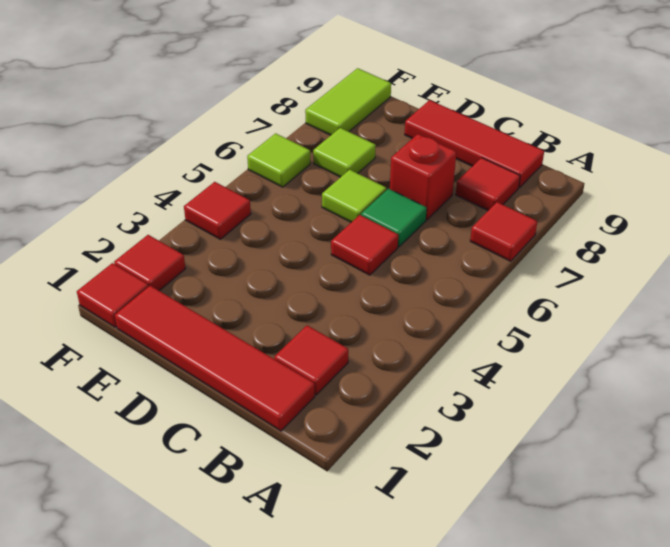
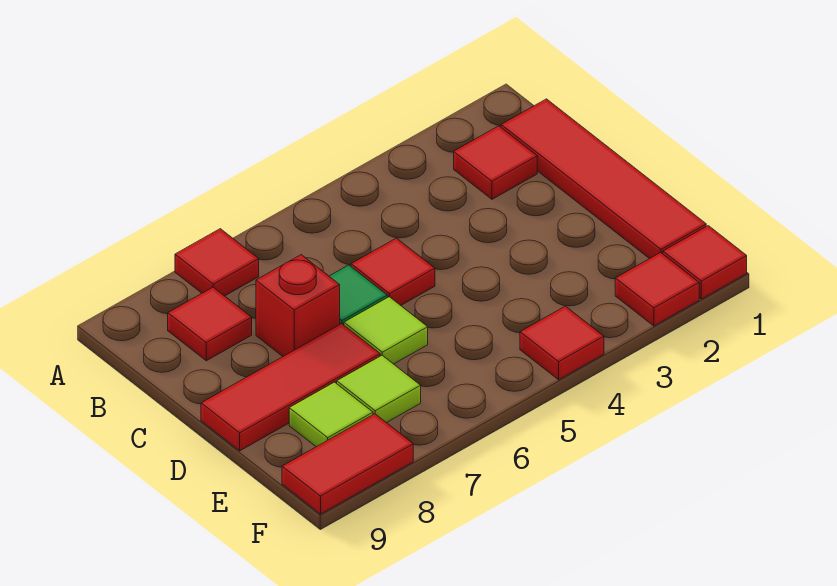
red tile B9:D9 level 1 -> red tile D7:D9 level 1
lime tile F6 level 1 -> lime tile E8 level 1
lime tile F8:F9 level 1 -> red tile F8:F9 level 1

